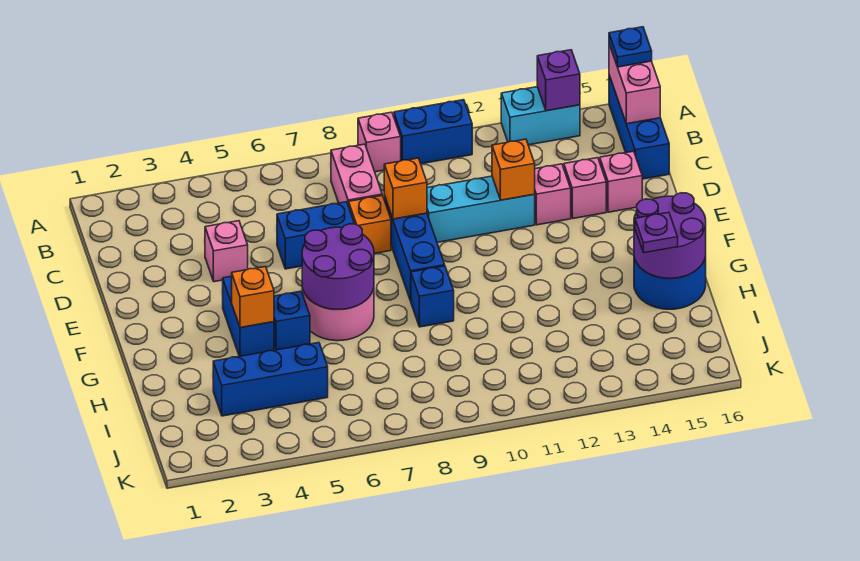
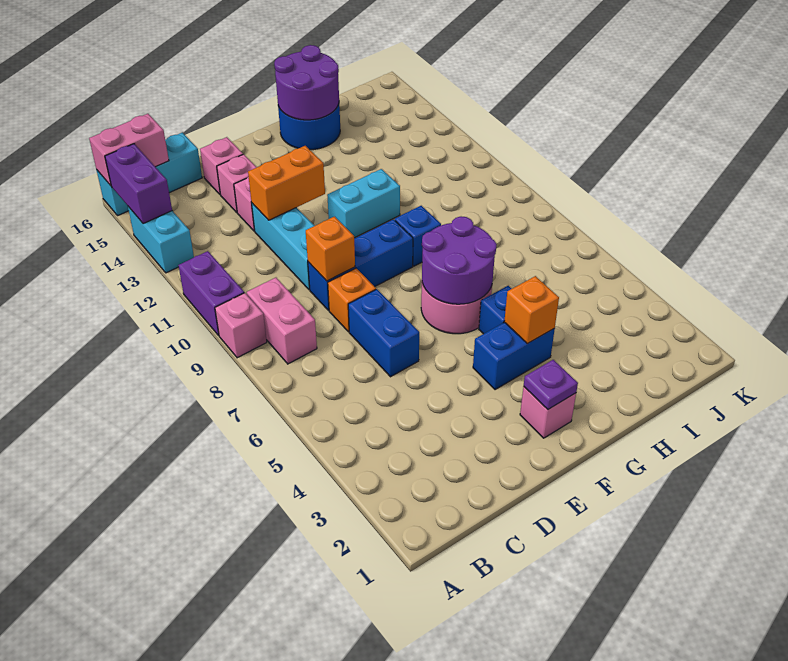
blue brick A10:A11 level 1 -> purple brick A10:A11 level 1
purple brick A14 level 2 -> purple brick A14:A15 level 2
blue brick A16:C16 level 1 -> cyan brick A16:C16 level 1
blue plate A16 level 3 -> none
pink brick B8:C8 level 1 -> pink brick B8:B9 level 1
pink brick D4 level 1 -> pink brick F2 level 1
orange brick D12 level 2 -> orange brick D12:E12 level 2
none -> cyan brick F11:G11 level 1
purple plate H15 level 3 -> purple plate F2 level 2
blue brick I3:I5 level 1 -> none

